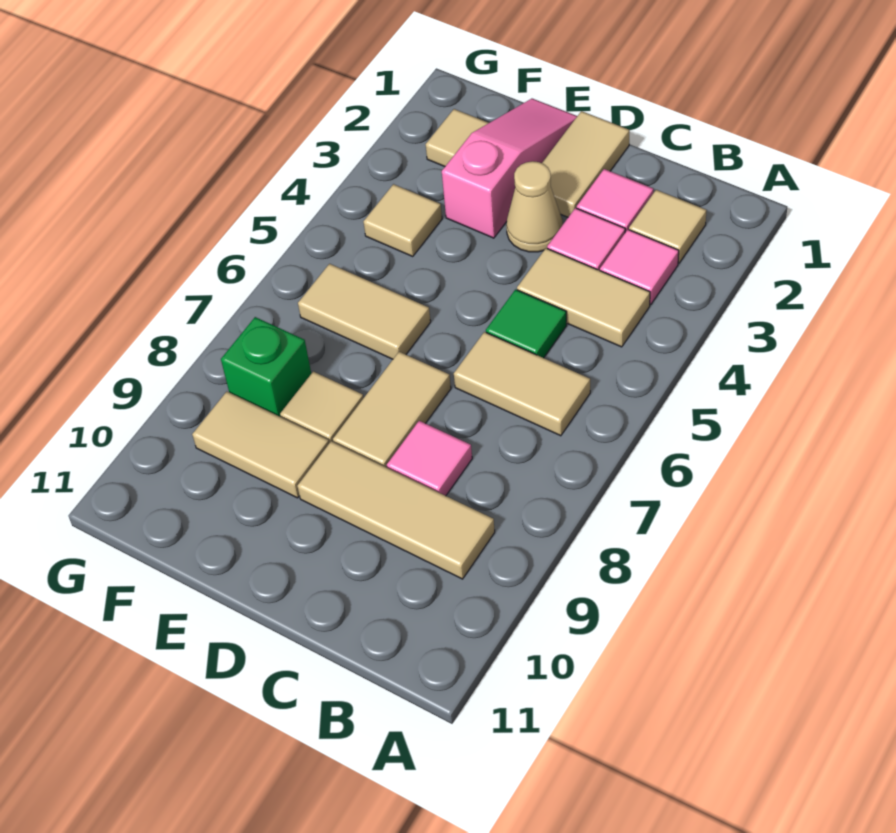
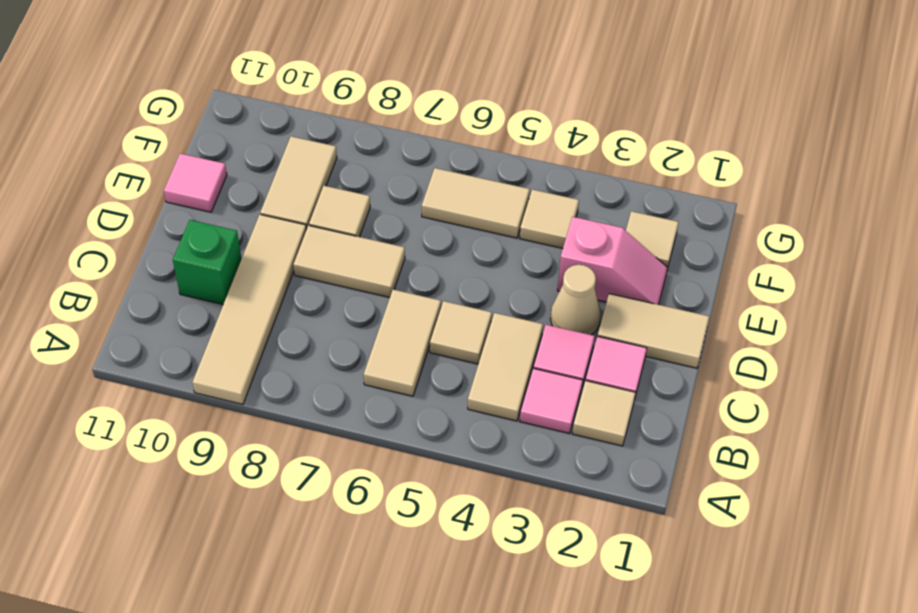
tan tile B9:D9 level 1 -> tan tile A9:D9 level 1
green tile C5 level 1 -> tan tile C5 level 1
pink tile C8 level 1 -> pink tile E11 level 1
pink slope E1:E3 level 1 top 3 -> pink slope E2:E3 level 1 top 3
tan tile E6:F6 level 1 -> tan tile F5:F6 level 1
green brick F8 level 1 -> green brick C10 level 1

